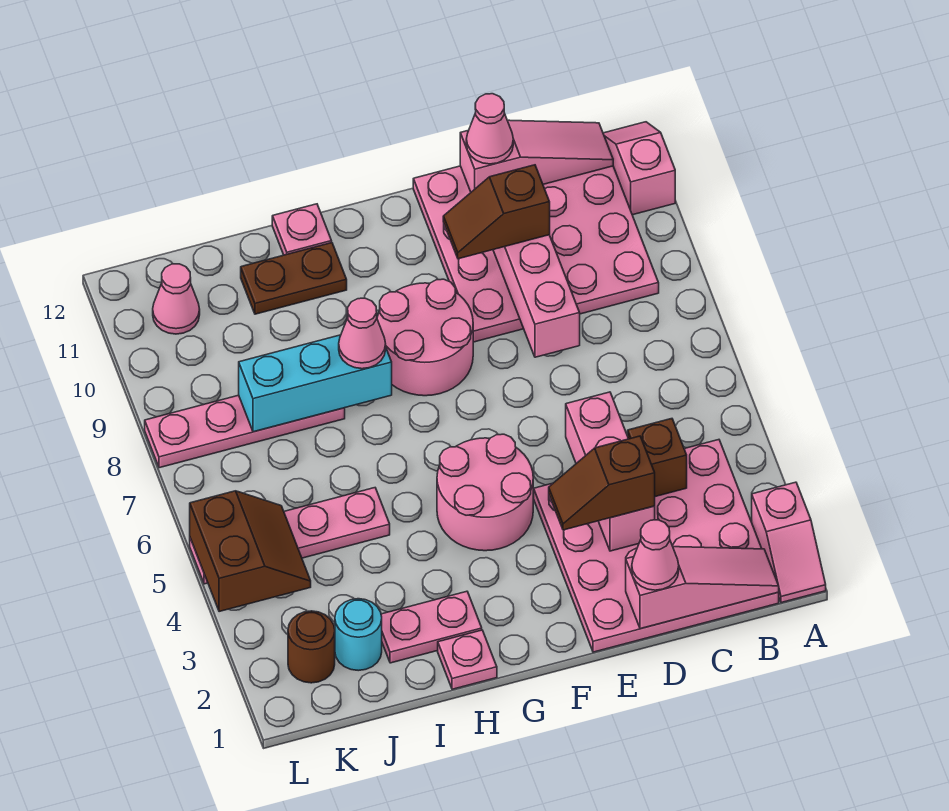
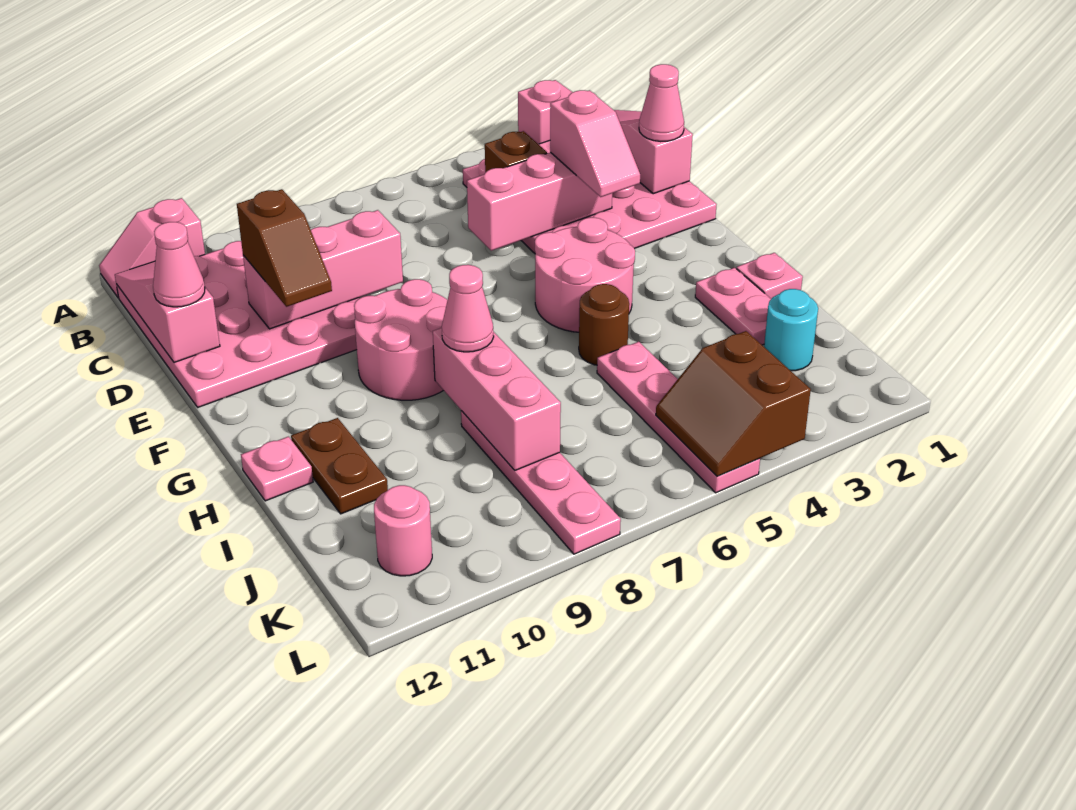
brown slope D3:E3 level 3 top D -> pink slope D3:E3 level 3 top D
cyan brick H8:J8 level 2 -> pink brick H8:J8 level 2
brown round brick K2 level 1 -> brown round brick H5 level 1
brown slope K4:L5 level 2 top L -> brown slope K4:L5 level 2 top 4
pink cone K11 level 1 -> pink round brick K11 level 1

